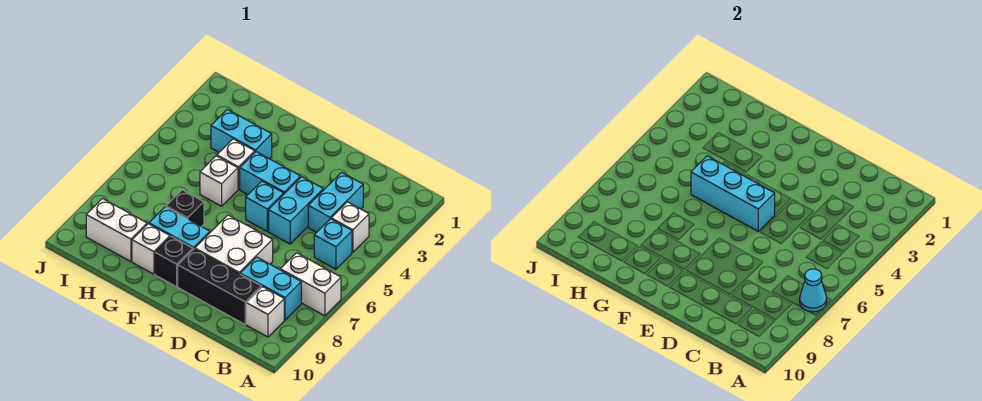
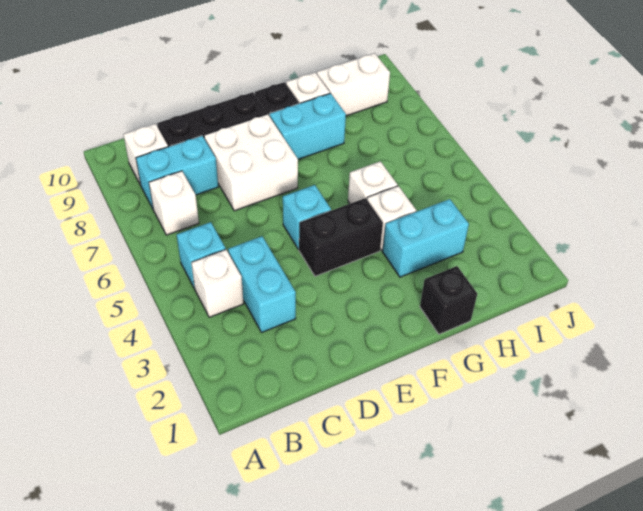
white brick A7:B7 level 1 -> white brick B7 level 1
cyan cone A7 level 2 -> none
cyan brick D4:D5 level 1 -> none
cyan brick E4:F4 level 1 -> black brick E4:F4 level 1
cyan brick E5:G5 level 2 -> none
black brick G7 level 1 -> black brick G1 level 1

